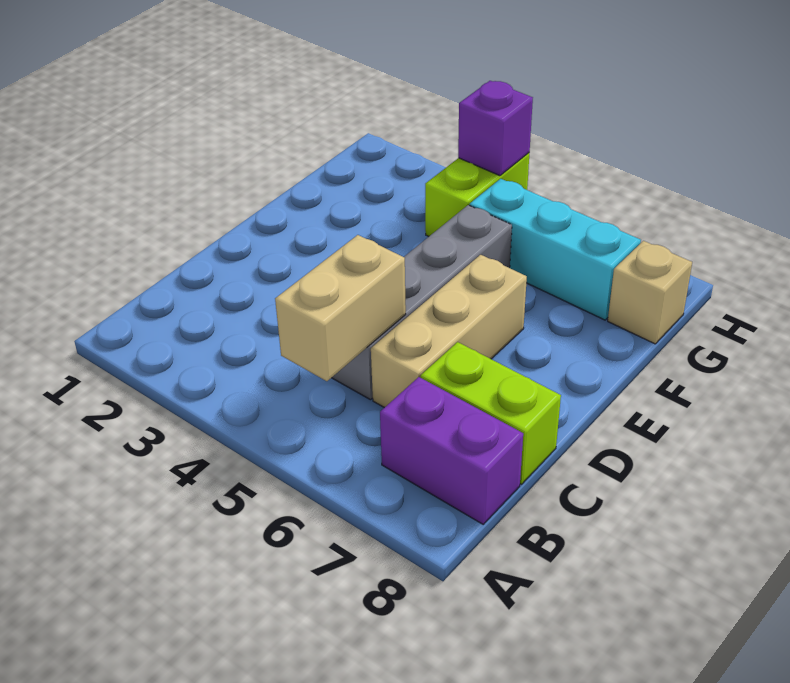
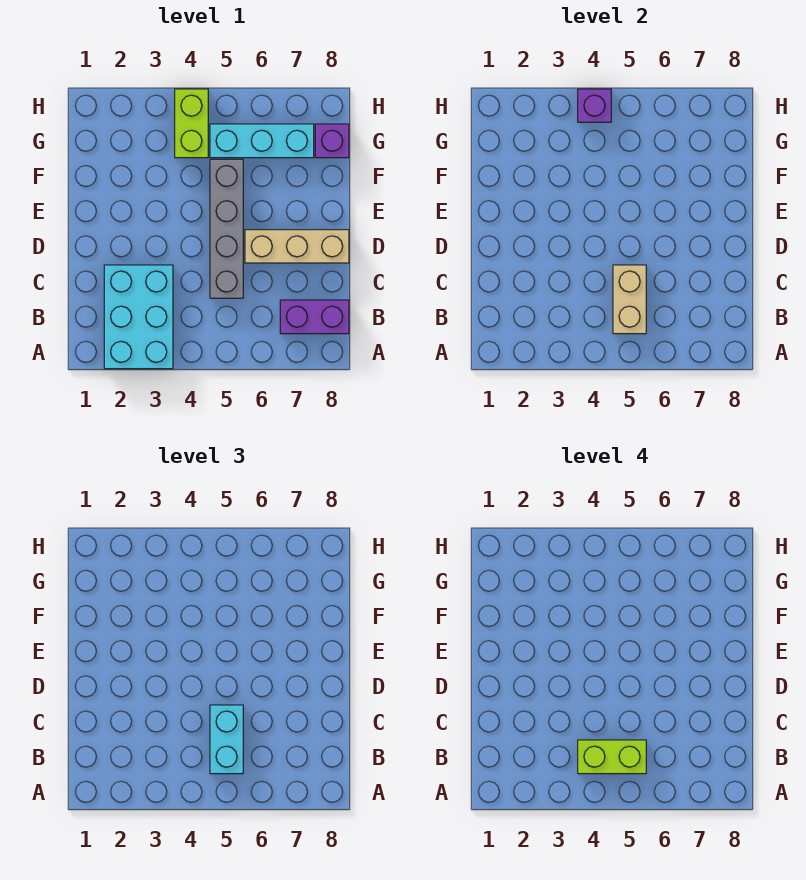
none -> cyan brick A2:C3 level 1
none -> cyan brick B5:C5 level 3
tan brick C6:E6 level 1 -> tan brick D6:D8 level 1
lime brick C7:C8 level 1 -> lime brick B4:B5 level 4
tan brick G8 level 1 -> purple brick G8 level 1

